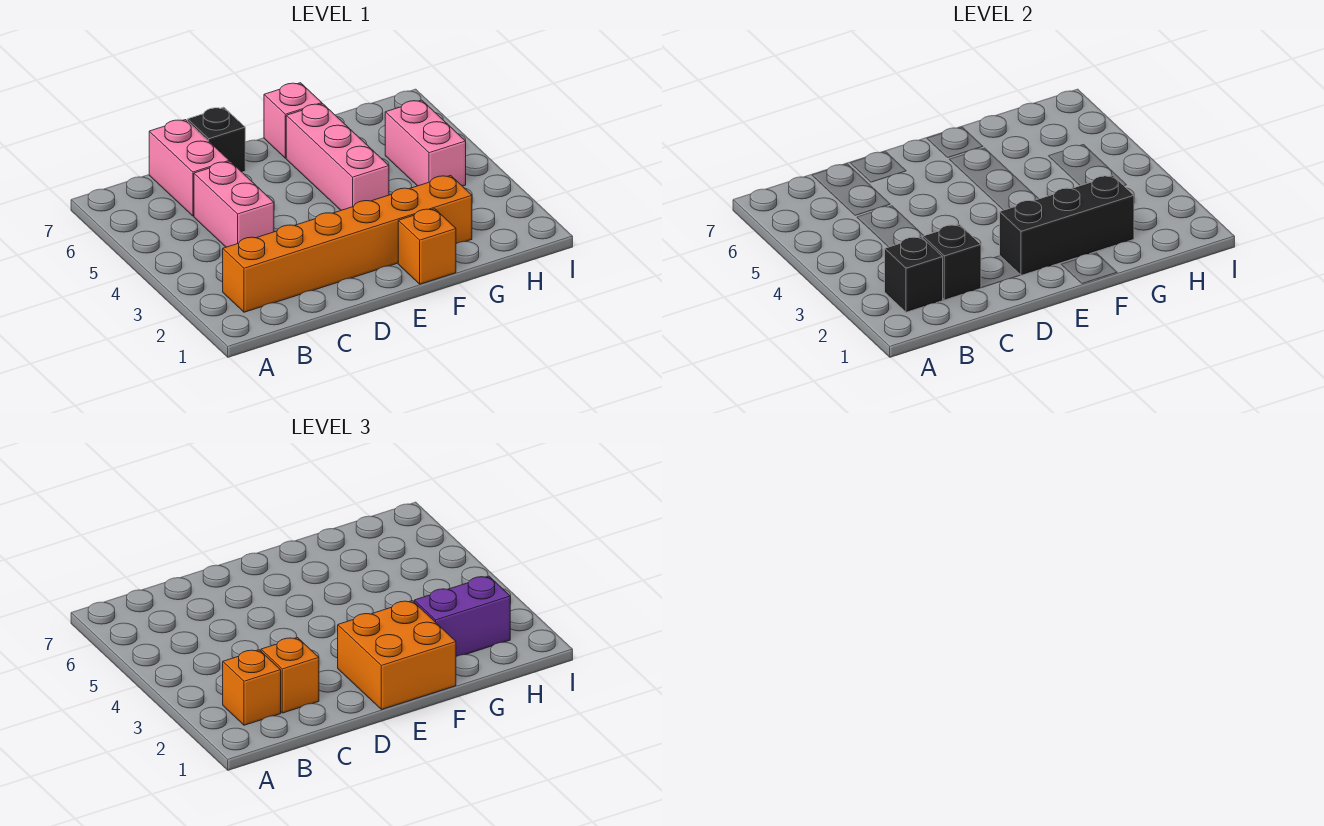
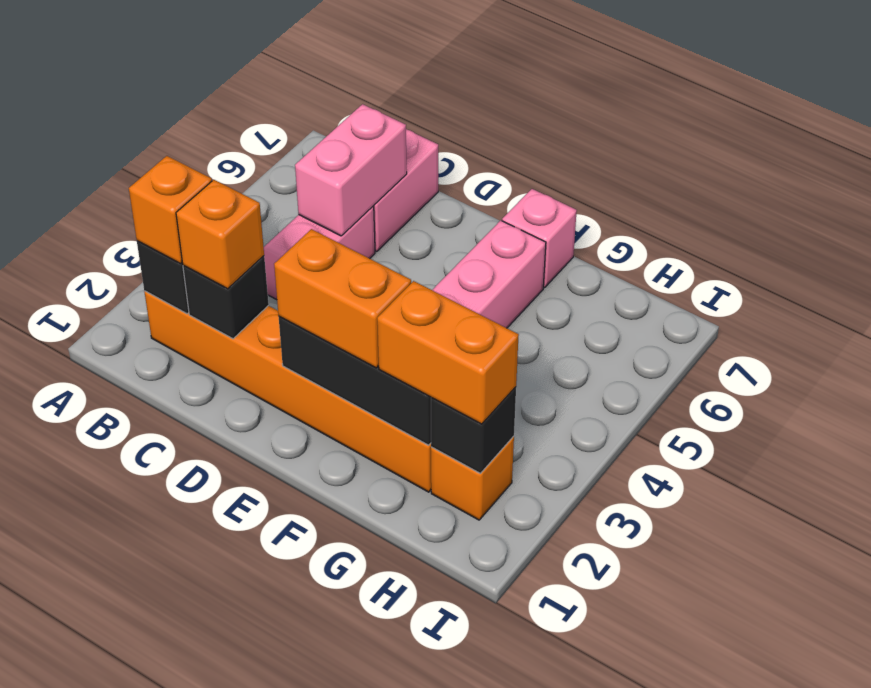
black brick D7 level 1 -> black brick H2 level 2
orange brick E1:F2 level 3 -> orange brick E2:F2 level 3
orange brick F1 level 1 -> orange brick H2 level 1
purple brick G2:H2 level 3 -> orange brick G2:H2 level 3
pink brick H4:H5 level 1 -> pink brick C5:C6 level 2

